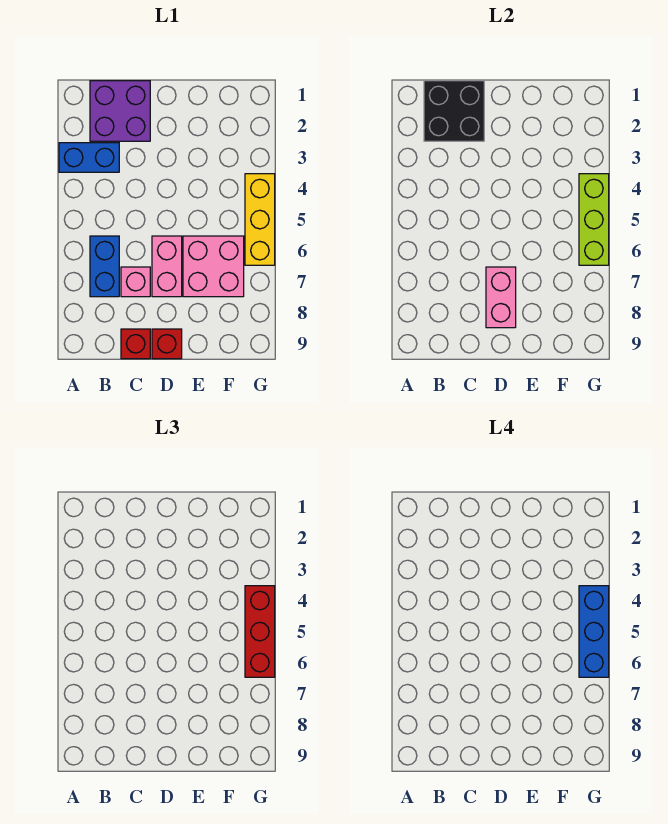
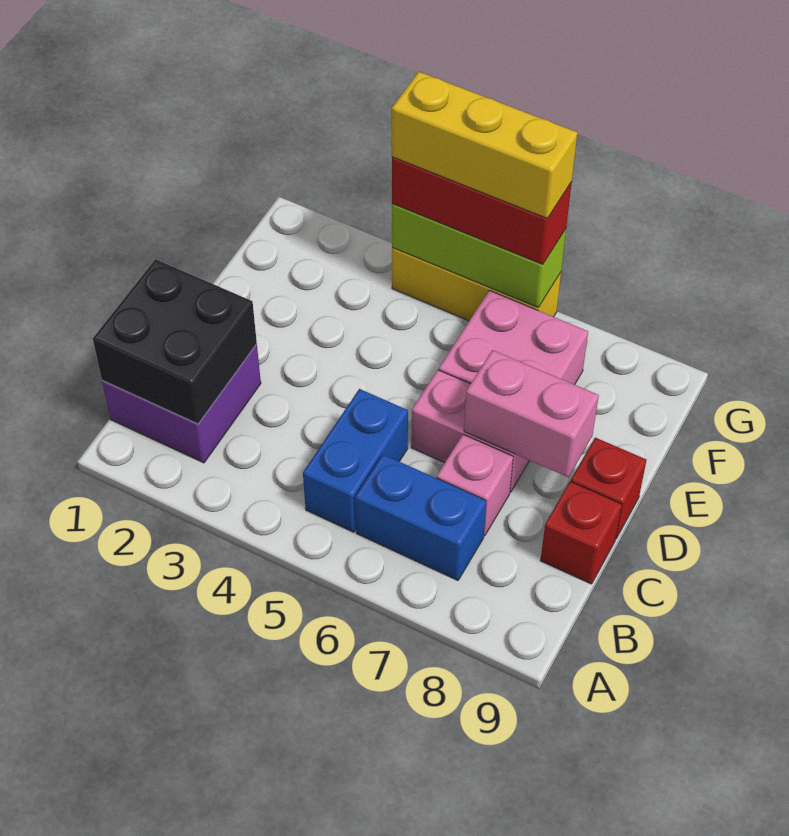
blue brick A3:B3 level 1 -> blue brick B5:C5 level 1
blue brick G4:G6 level 4 -> yellow brick G4:G6 level 4

